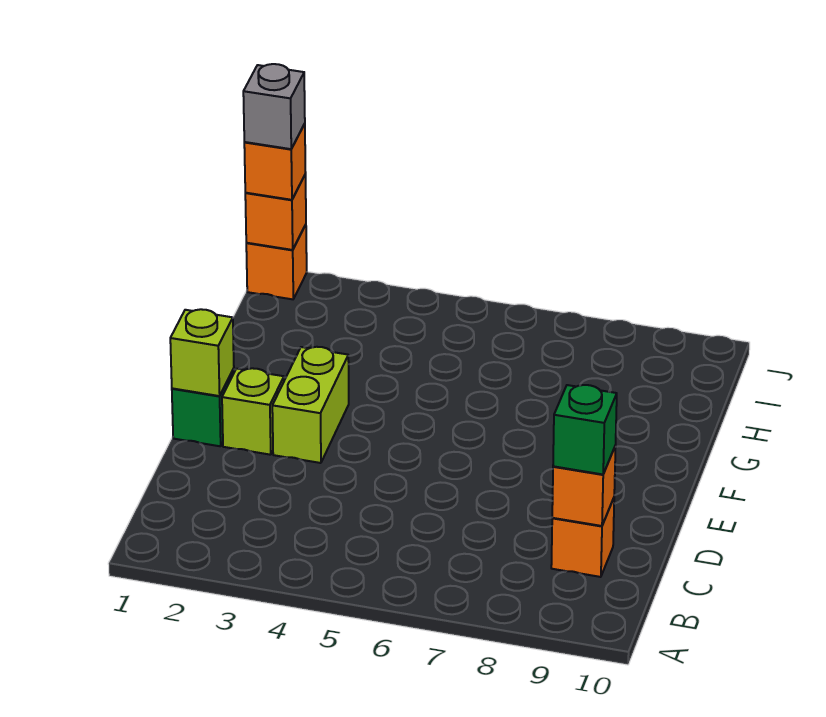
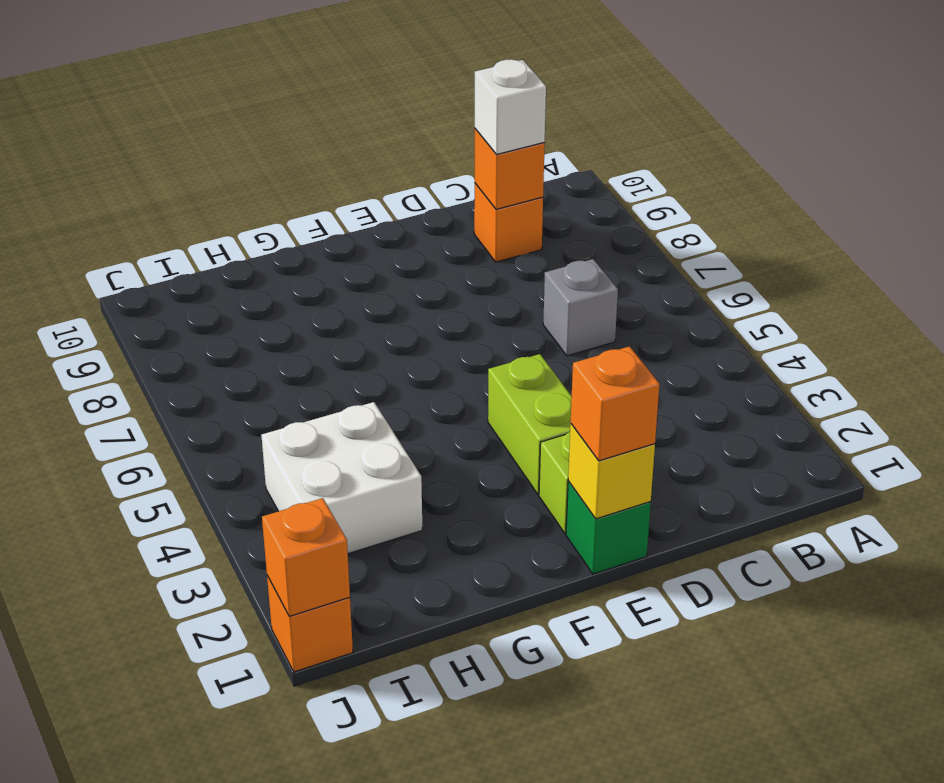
green brick C9 level 3 -> white brick C9 level 3
lime brick E1 level 2 -> yellow brick E1 level 2
lime brick E3:F3 level 1 -> lime brick E3:E4 level 1
none -> white brick H3:I4 level 1
orange brick J1 level 3 -> orange brick E1 level 3
grey brick J1 level 4 -> grey brick C6 level 1

